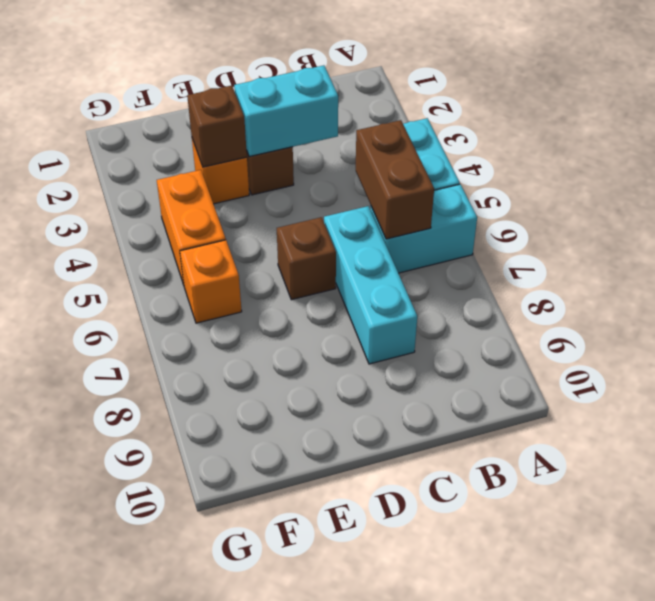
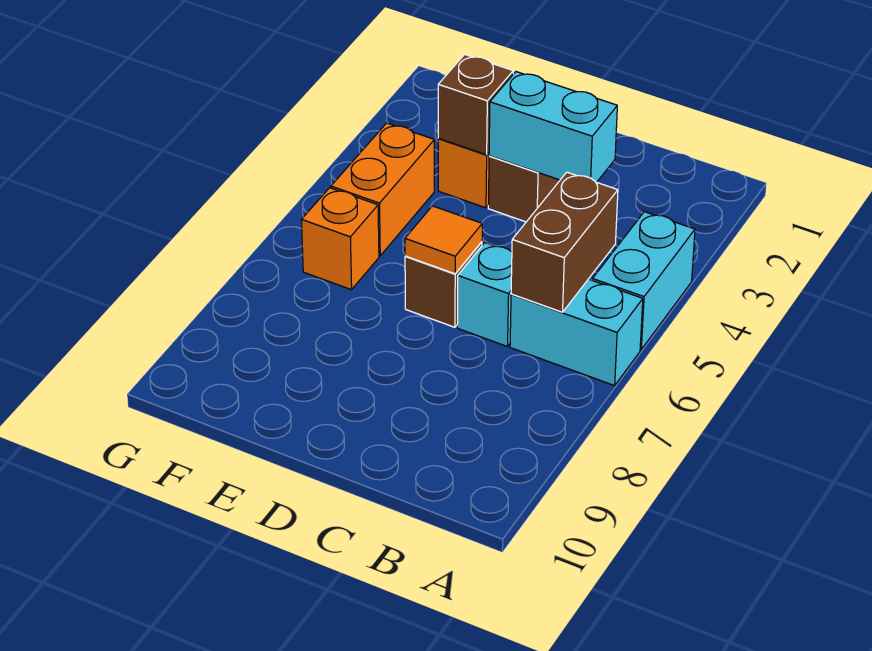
cyan brick C6:C8 level 1 -> cyan brick C6 level 1
none -> orange tile D6 level 2

